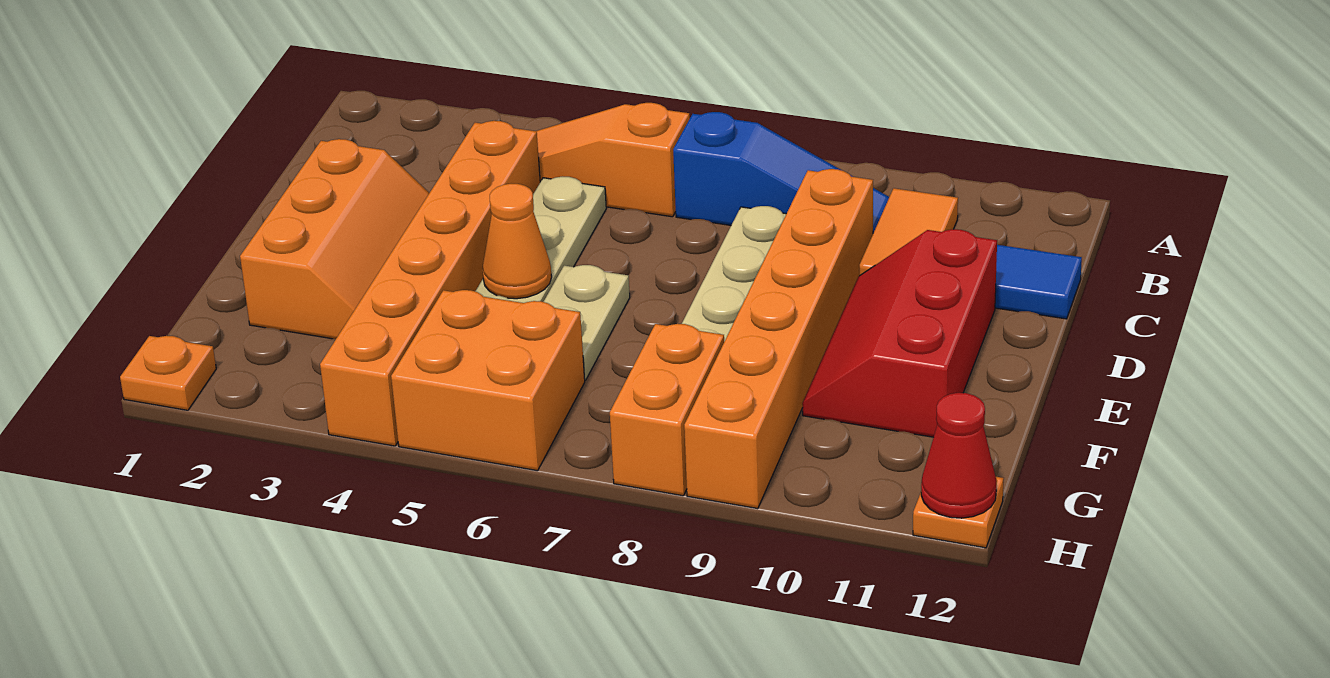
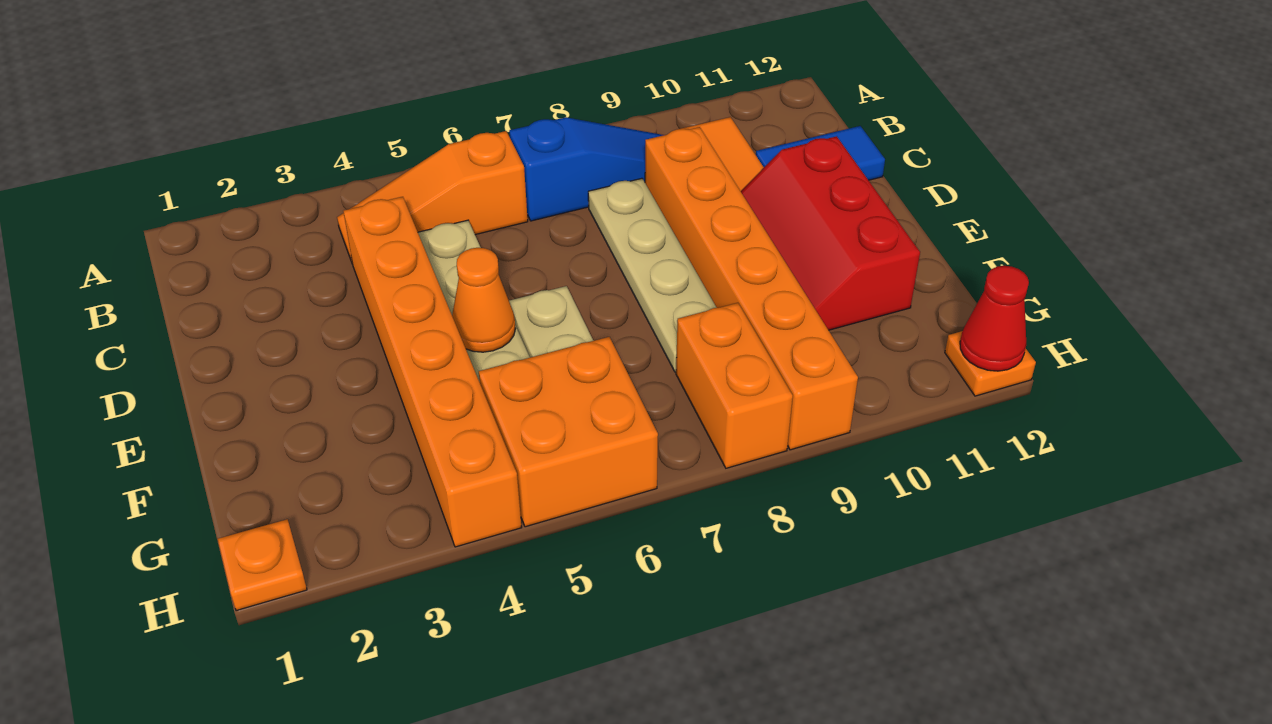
orange slope D2:F3 level 1 top 2 -> none

